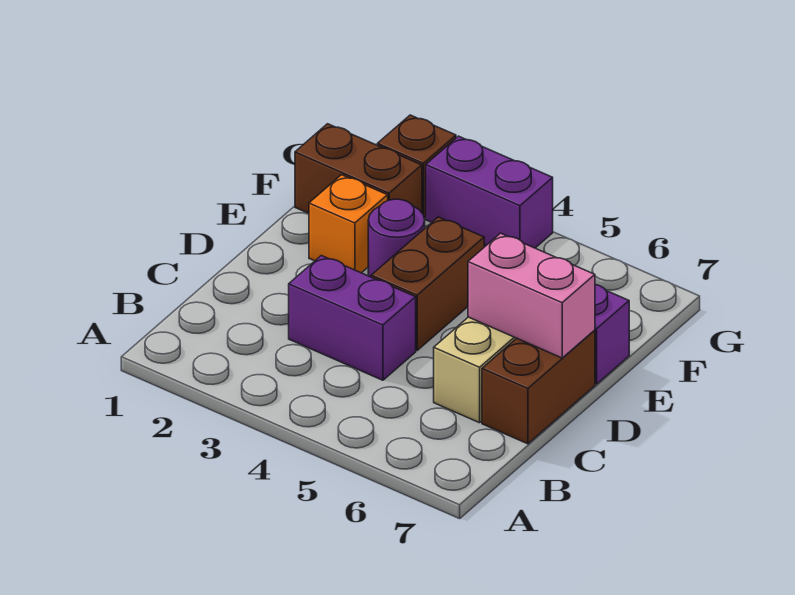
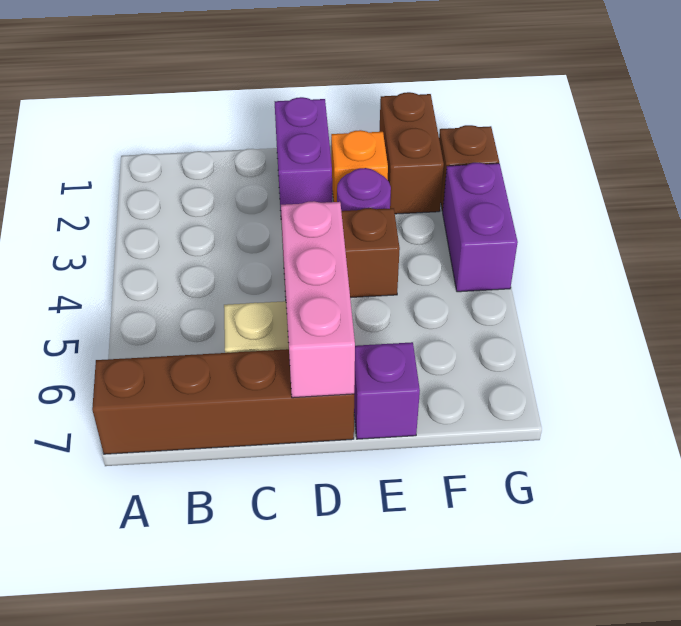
purple brick C3:C4 level 1 -> purple brick D1:D2 level 1
brown brick C7:D7 level 1 -> brown brick A7:D7 level 1
pink brick D6:D7 level 2 -> pink brick D5:D7 level 2

